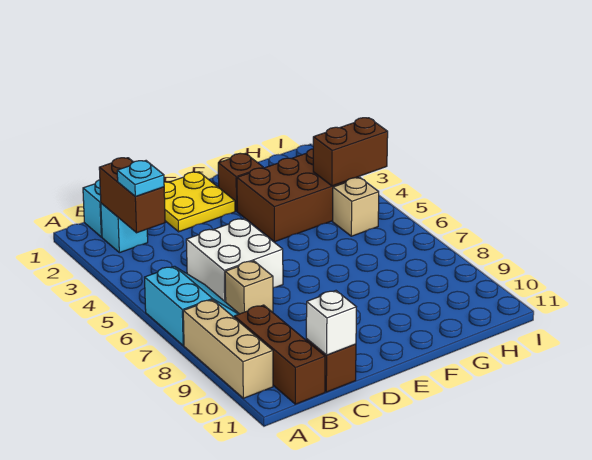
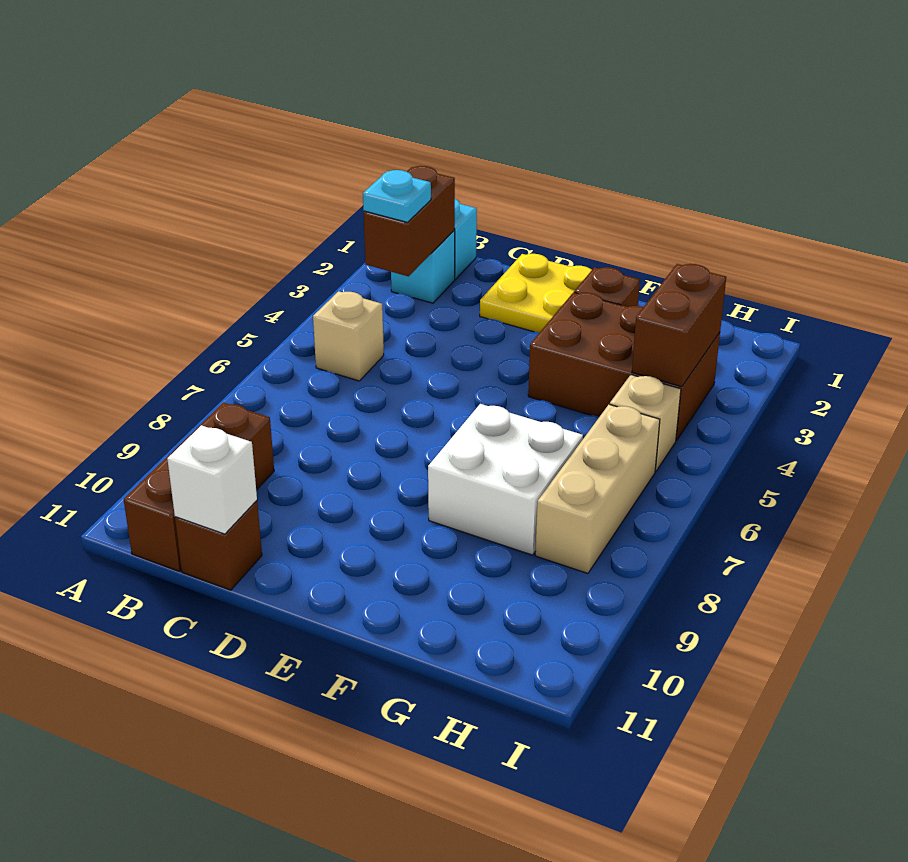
cyan slope A6:B7 level 1 top A -> none
tan brick A8:A10 level 1 -> tan brick H6:H8 level 1
white brick C5:D6 level 1 -> white brick F7:G8 level 1
tan brick C7 level 1 -> tan brick B5 level 1
brown brick H4:I4 level 2 -> brown brick H3:H4 level 2

